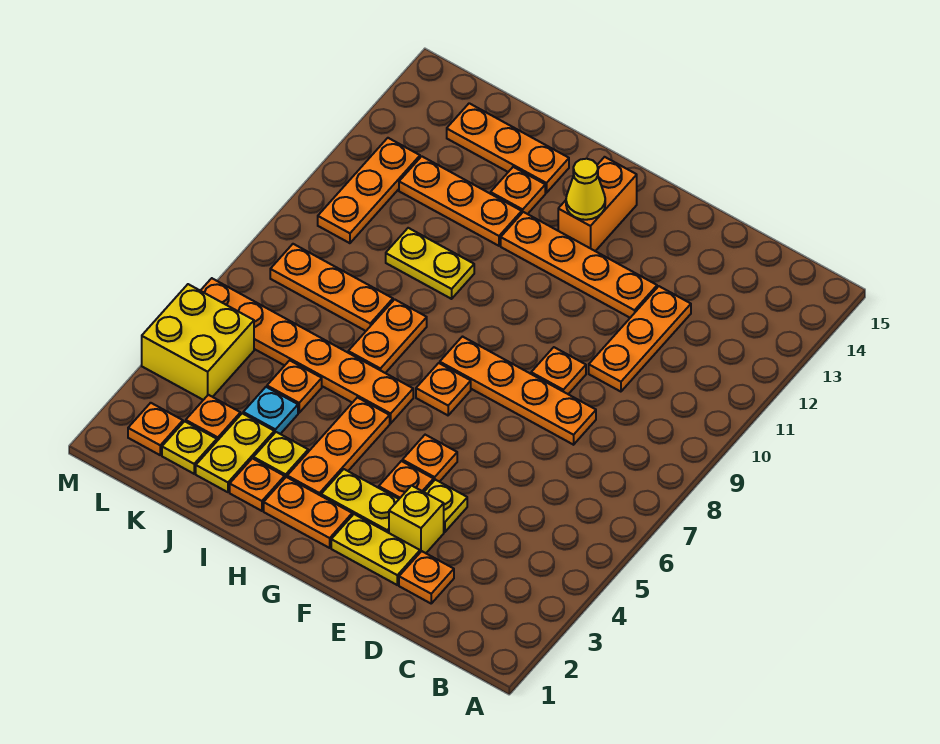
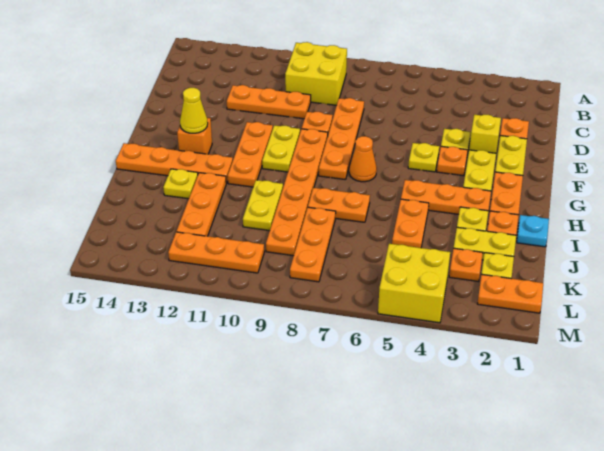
none -> yellow brick B9:C10 level 1
orange plate E12:H12 level 1 -> orange plate H12:H15 level 1
orange plate F5 level 1 -> yellow plate F5 level 1
none -> yellow plate F10:G10 level 1
orange plate G7 level 1 -> orange cone G7 level 1
orange brick G13:G14 level 1 -> orange brick G13 level 1
orange plate H6:M6 level 1 -> orange plate F9:K9 level 1
orange plate I13 level 1 -> yellow plate I13 level 1
orange plate I14:K14 level 1 -> orange plate F11:H11 level 1
cyan plate J4 level 1 -> cyan plate I1 level 1
orange plate J5 level 1 -> orange plate I5:J5 level 1
orange plate L2 level 1 -> orange plate L1:L2 level 1

